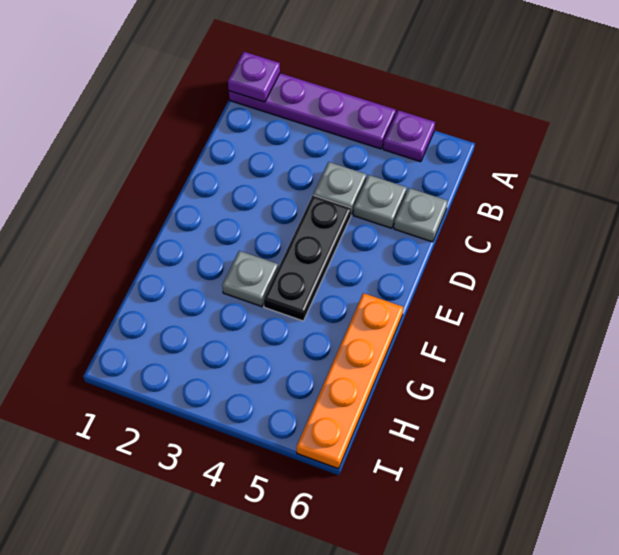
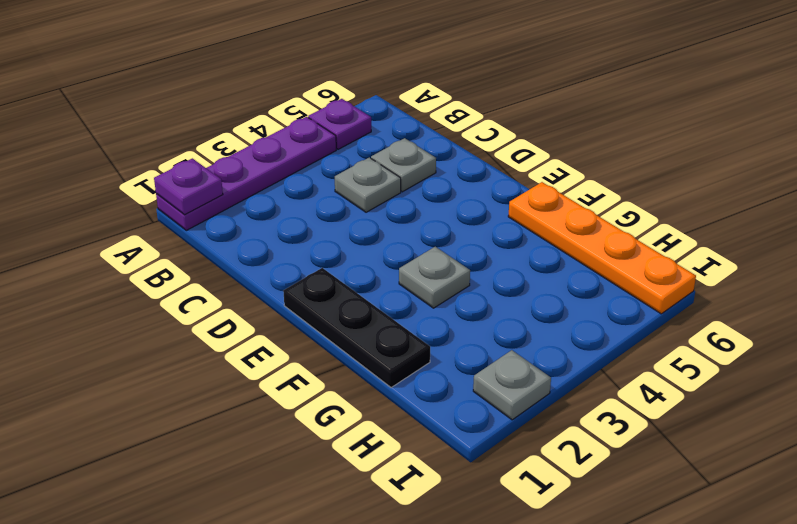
grey plate C6 level 1 -> grey plate I2 level 1
black plate D4:F4 level 1 -> black plate E1:G1 level 1

